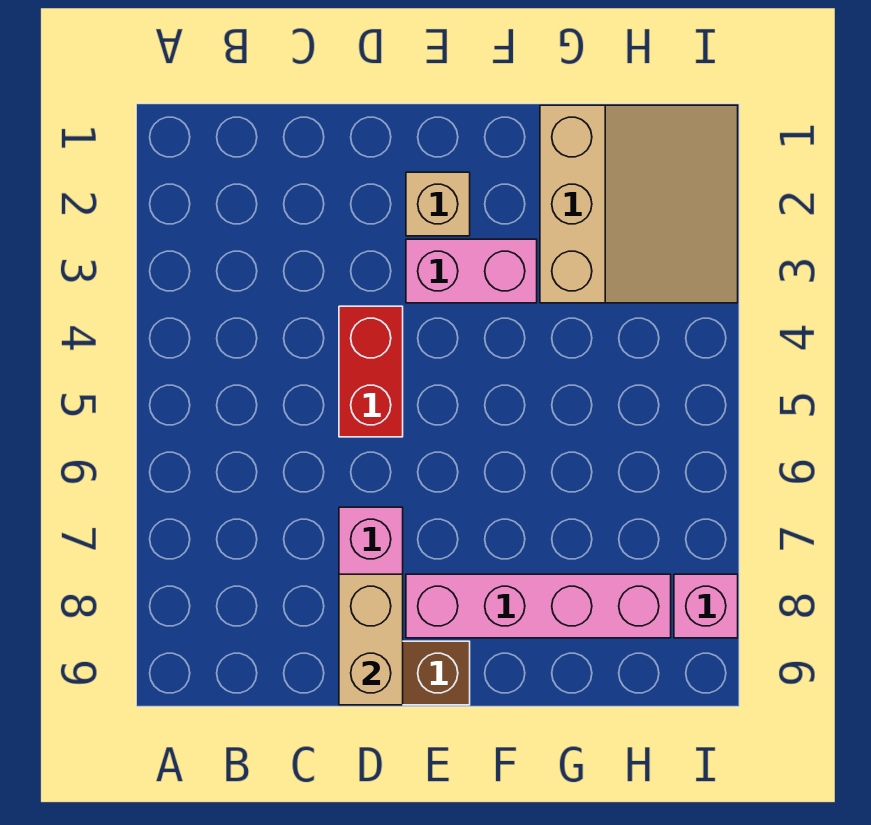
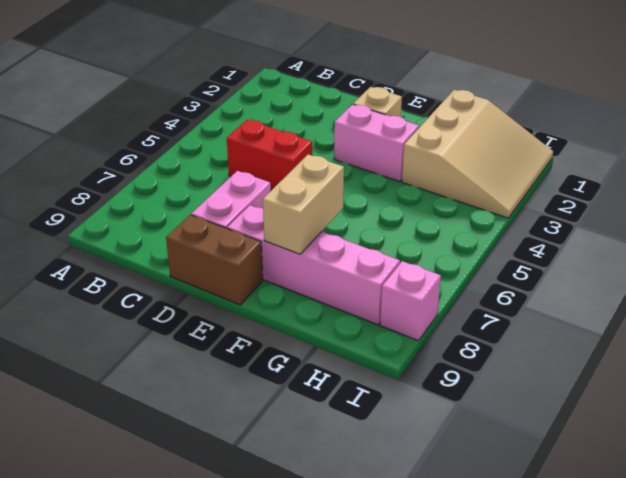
red brick D4:D5 level 1 -> red brick C5:D5 level 1
tan brick D8:D9 level 2 -> tan brick F7:F8 level 2

